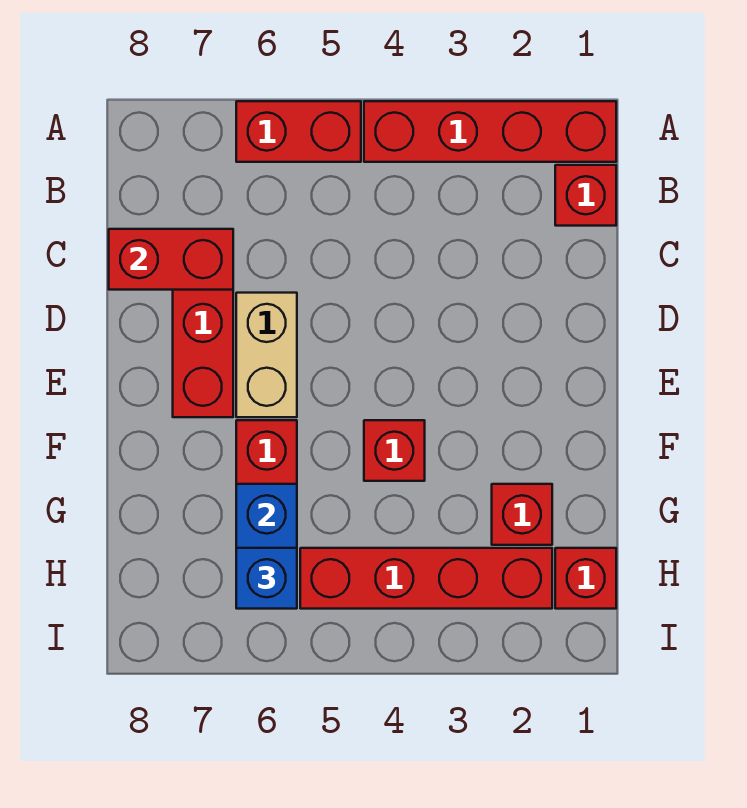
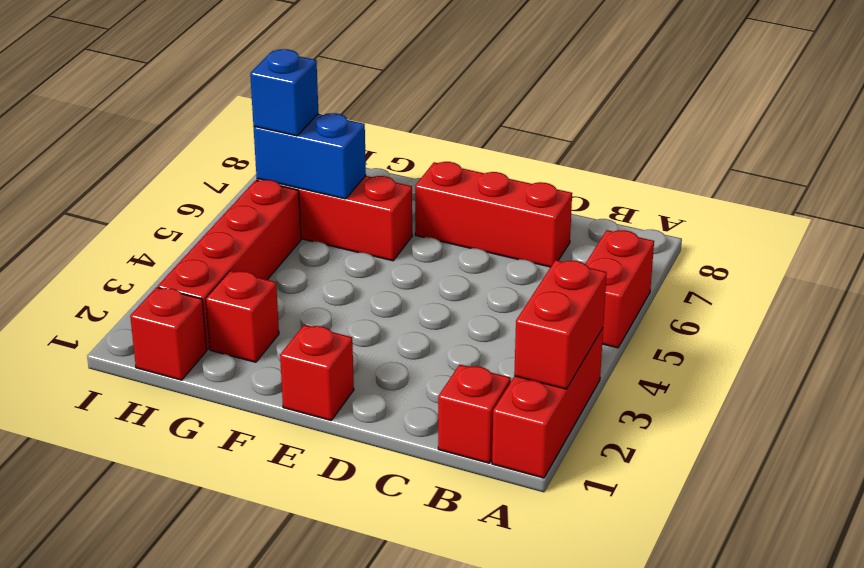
red brick A1:A4 level 1 -> red brick A1:A3 level 1
red brick C7:C8 level 2 -> red brick A2:A3 level 2
tan brick D6:E6 level 1 -> none
red brick F4 level 1 -> red brick E1 level 1

